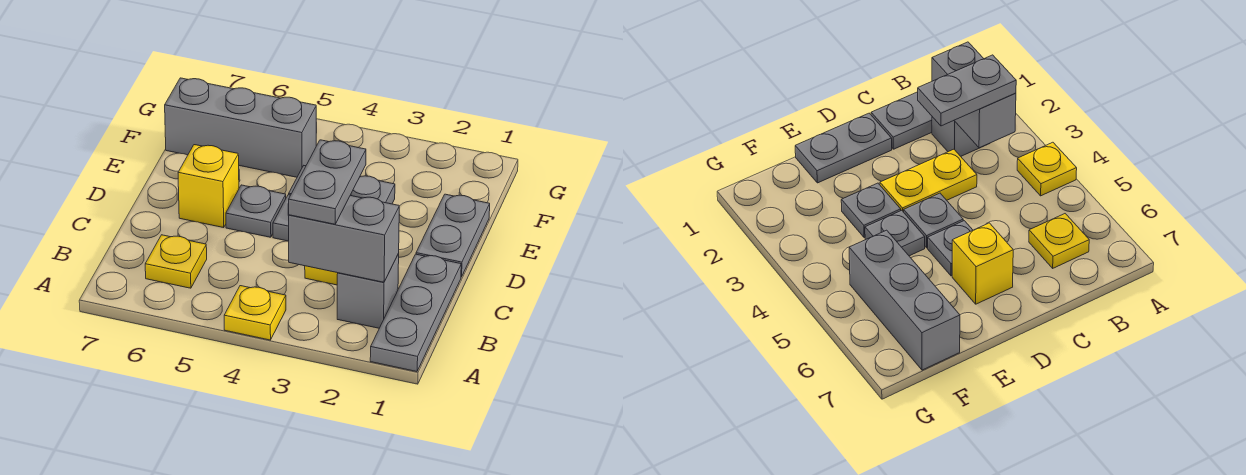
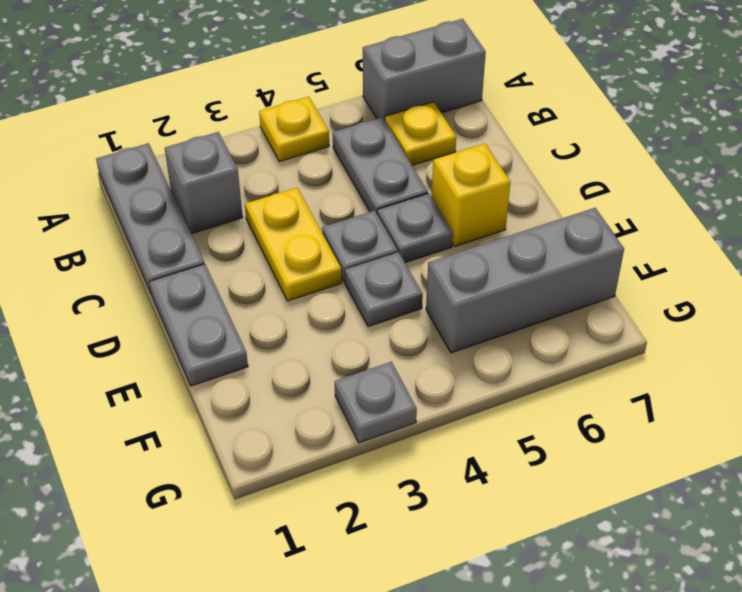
grey brick B2:B3 level 2 -> grey brick A6:A7 level 1
grey plate B3:C3 level 3 -> grey plate B5:C5 level 1
grey plate E3 level 1 -> grey plate G3 level 1

